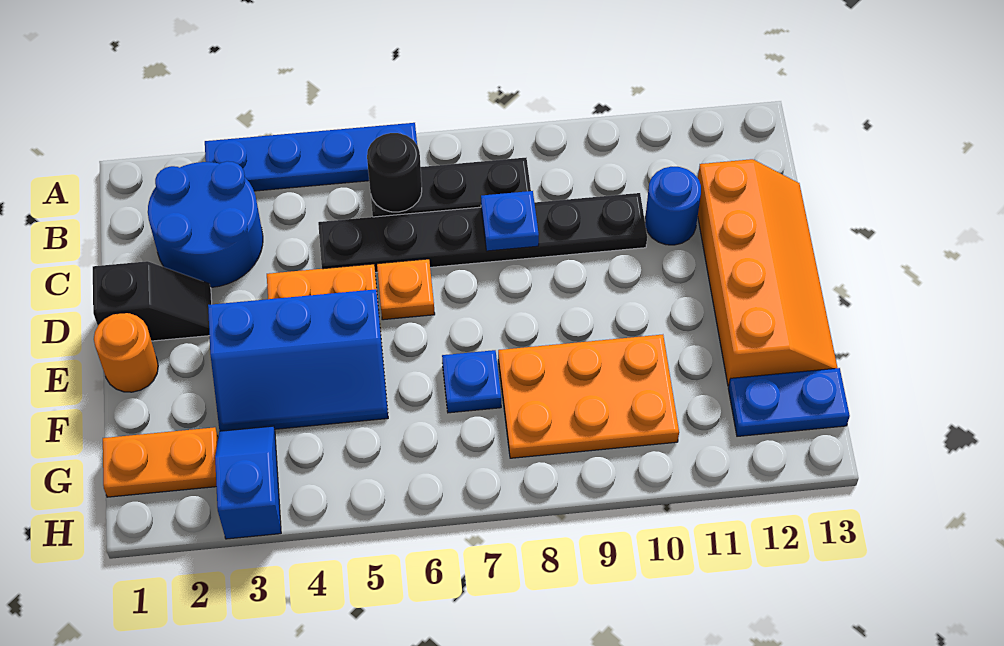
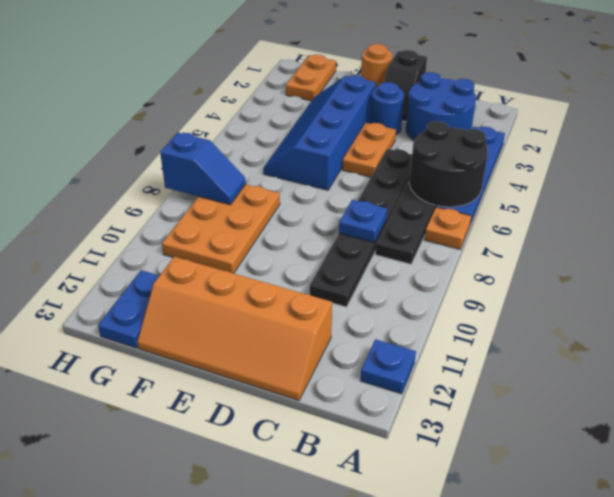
black round brick B6 level 2 -> black round brick A5:B6 level 2
blue round brick C11 level 1 -> blue round brick D3 level 1
orange plate D6 level 1 -> orange plate A7 level 1
blue slope E3:F5 level 1 top E -> blue slope E3:F6 level 1 top E
blue plate F7 level 1 -> blue plate A12 level 1
blue slope G3:H3 level 1 top H -> blue slope G8:H8 level 2 top H

